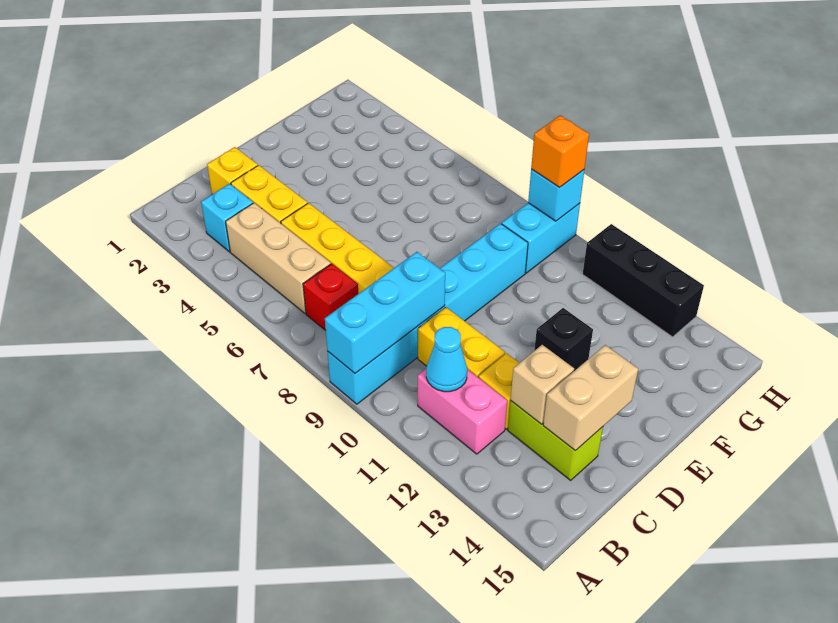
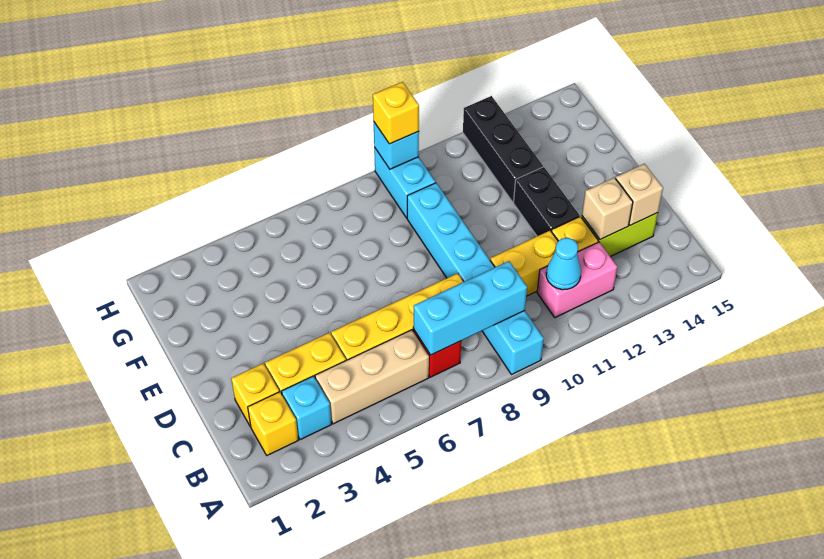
cyan brick A9:C9 level 2 -> cyan brick B7:B9 level 2
none -> yellow brick B2 level 1
tan brick C14:D14 level 2 -> tan brick C14 level 2
black brick E12 level 1 -> black brick D12:E12 level 1
orange brick H9 level 3 -> yellow brick H9 level 3
black brick H11:H13 level 1 -> black brick F12:H12 level 1

